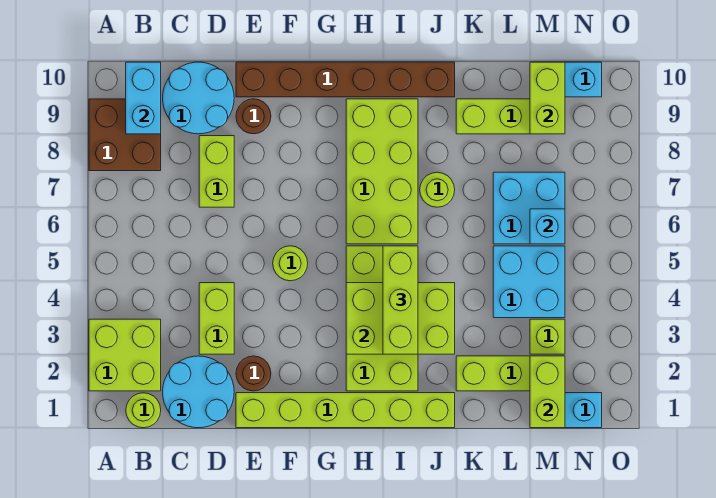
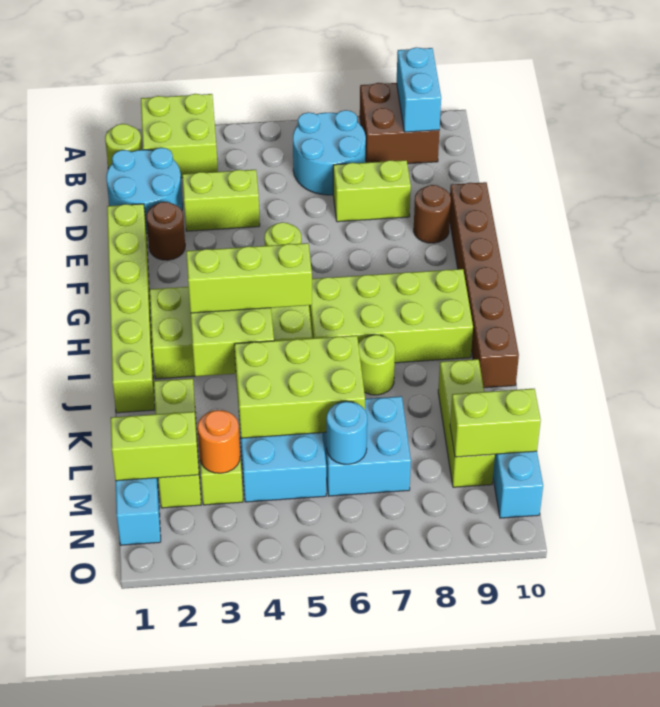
cyan brick B9:B10 level 2 -> cyan brick A9:B9 level 2
cyan round brick C9:D10 level 1 -> cyan round brick B6:C7 level 1
none -> lime brick K4:L6 level 2
none -> orange round brick M3 level 2
cyan brick M6 level 2 -> cyan round brick M6 level 2

